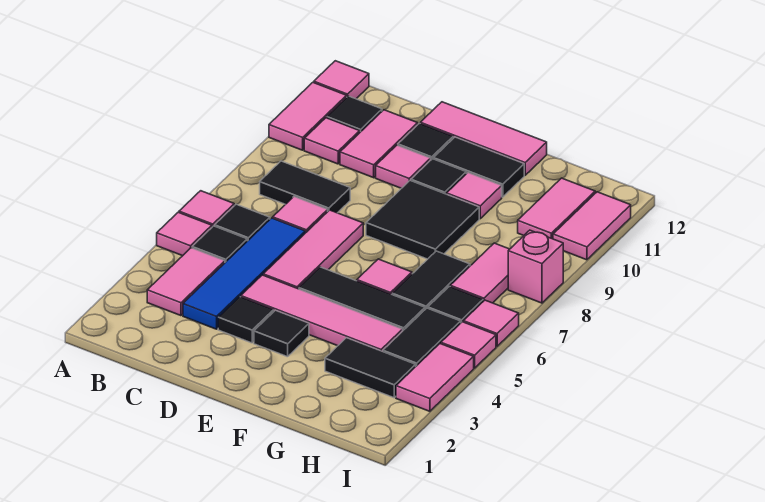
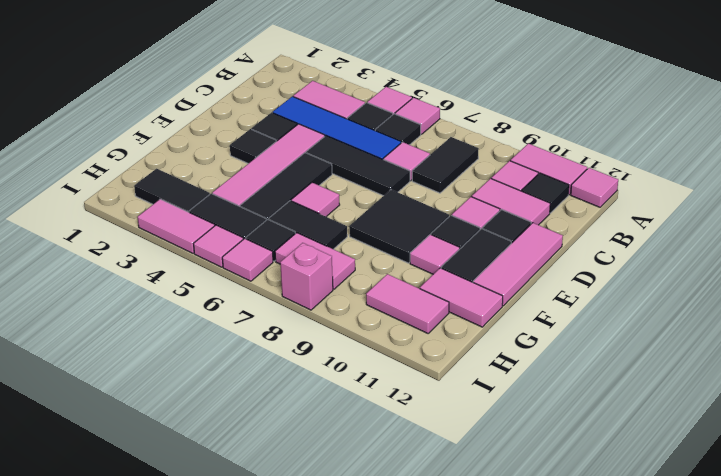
pink tile D5:D7 level 1 -> black tile D5:D7 level 1
black tile G3:H3 level 1 -> black tile H2:H3 level 1
pink tile I10:I11 level 1 -> pink tile G11:G12 level 1

